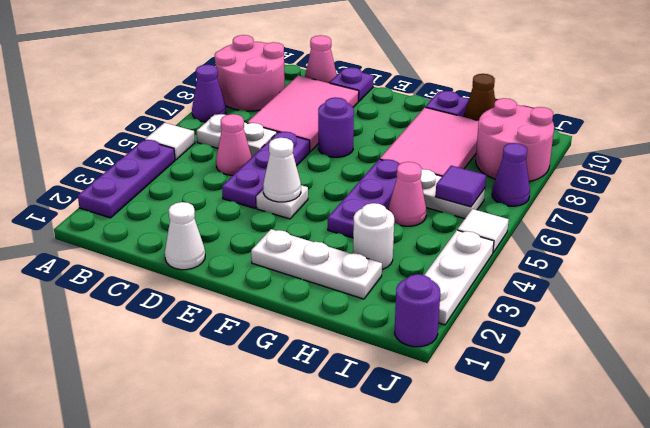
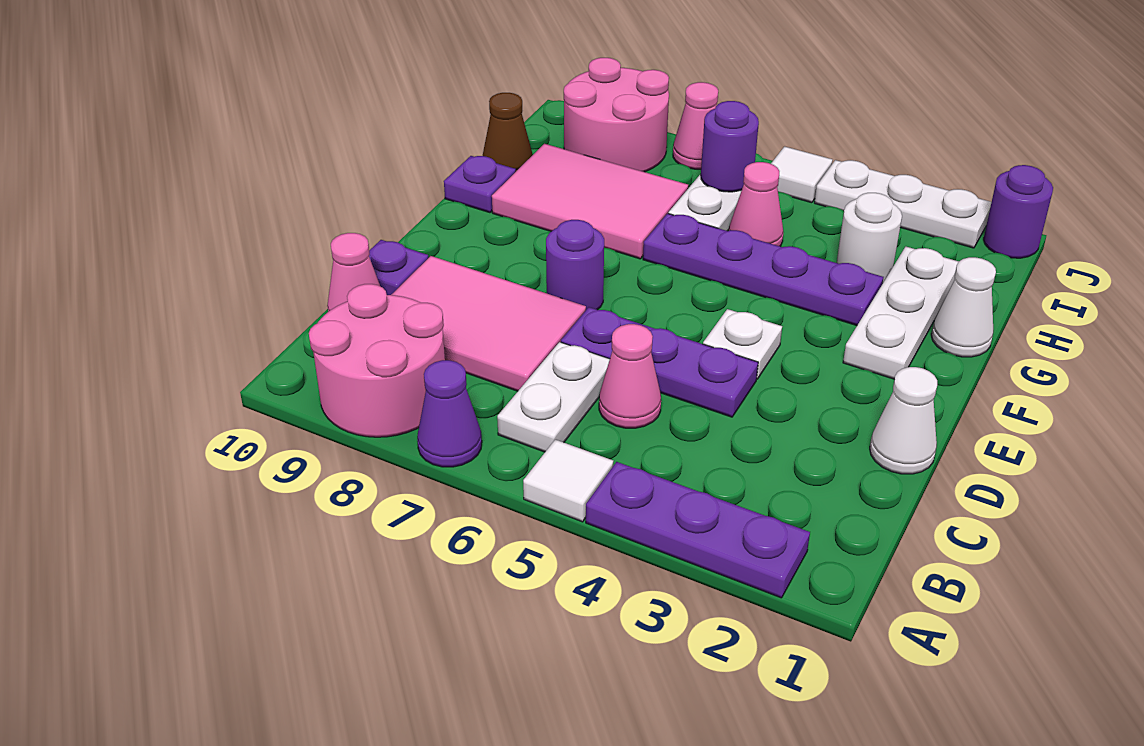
white cone E4 level 2 -> white cone G1 level 1
purple plate G4:G6 level 1 -> purple plate G3:G6 level 1
purple tile I6 level 2 -> purple round brick I6 level 2
purple cone J7 level 1 -> pink cone J7 level 1

